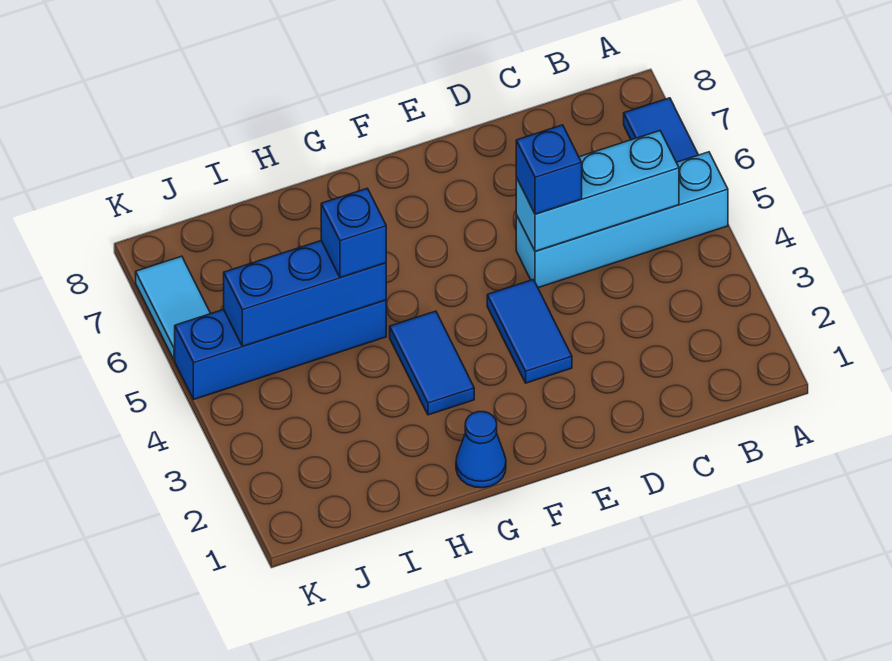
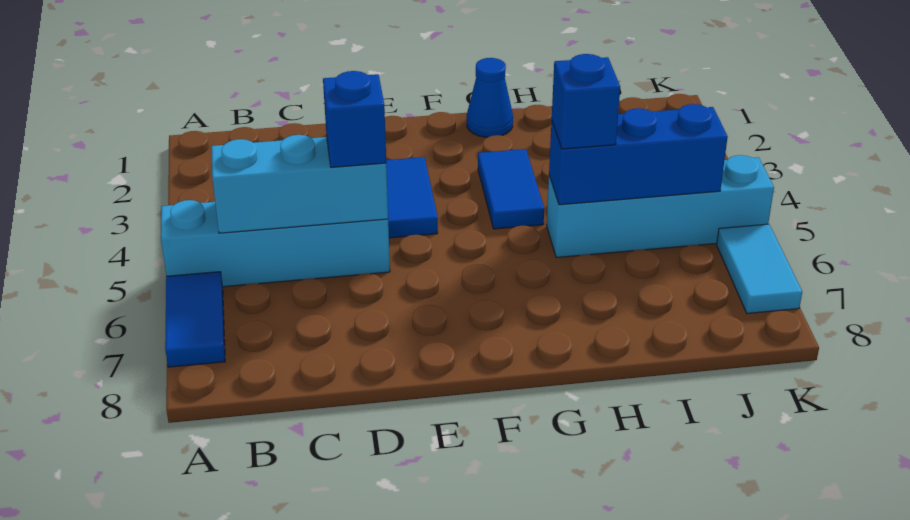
blue brick H5:K5 level 1 -> cyan brick H5:K5 level 1

